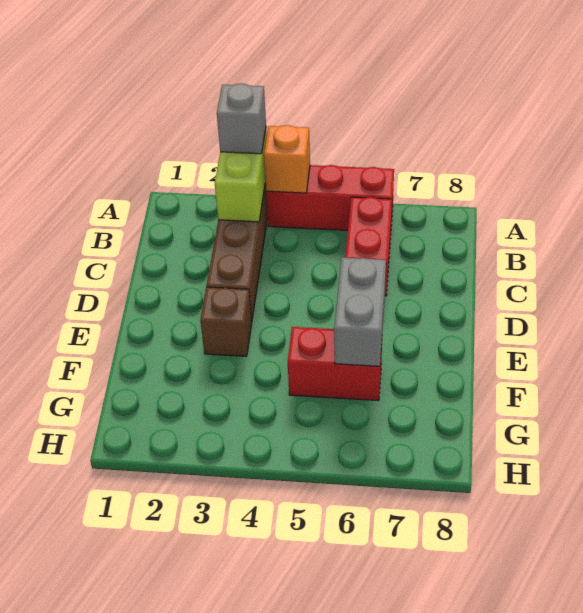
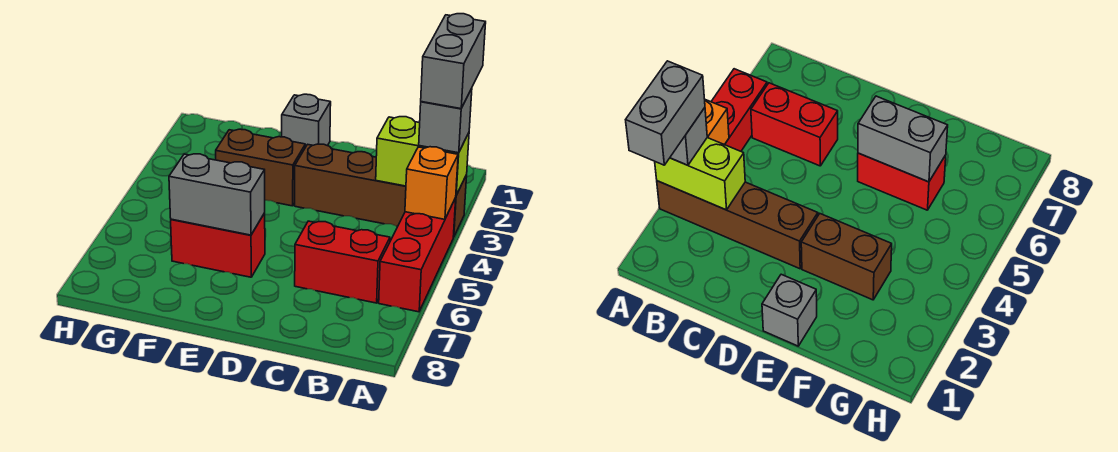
none -> grey brick A2:A3 level 4
none -> grey brick E1 level 1
brown brick E3 level 1 -> brown brick E3:F3 level 1
red brick F5:F6 level 1 -> red brick E6:F6 level 1

